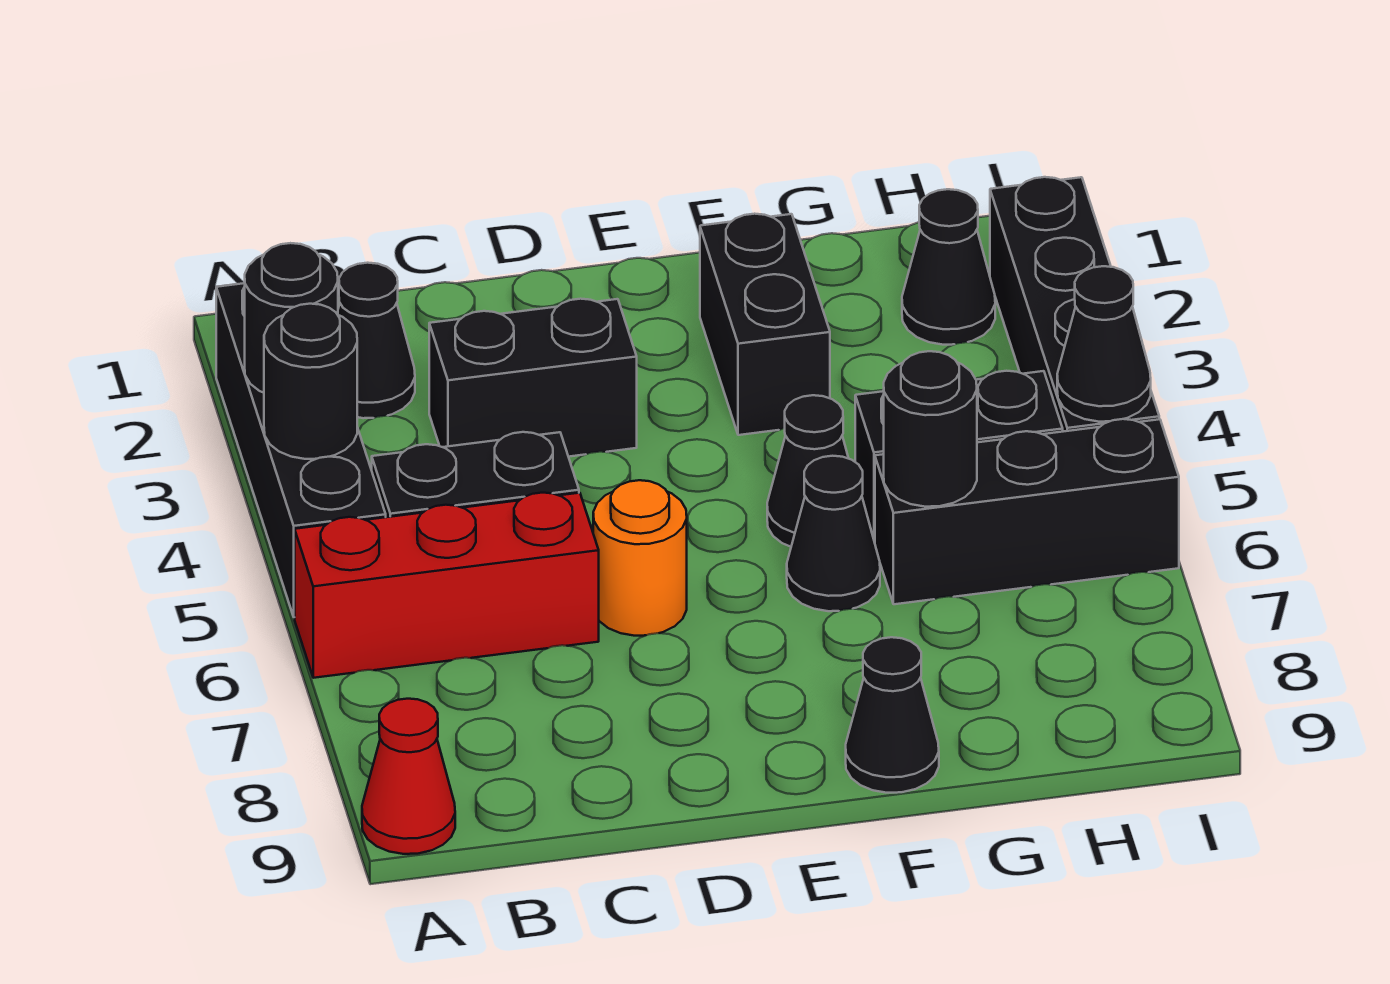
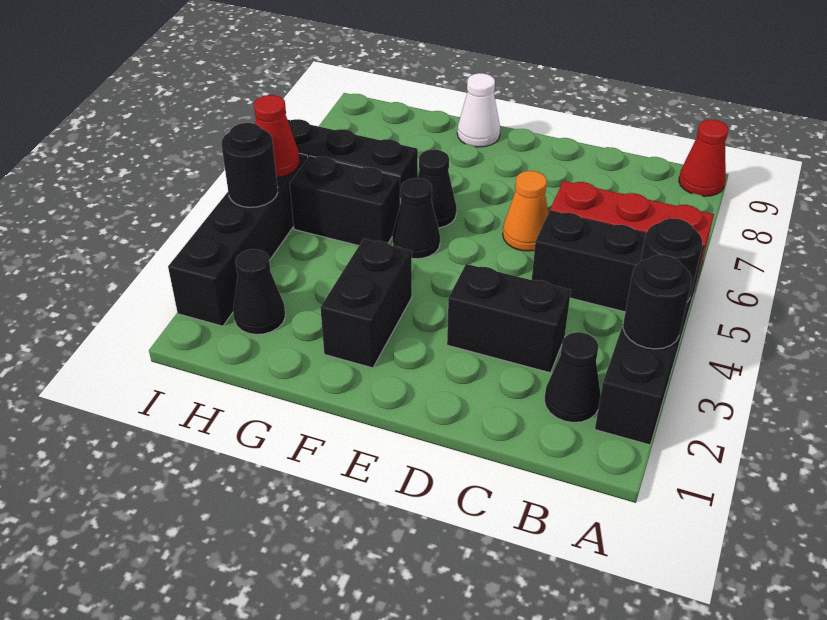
orange round brick D6 level 1 -> orange cone D6 level 1
black cone F9 level 1 -> white cone F9 level 1
black round brick G6 level 2 -> black round brick I4 level 2
black cone I5 level 2 -> red cone I5 level 2

